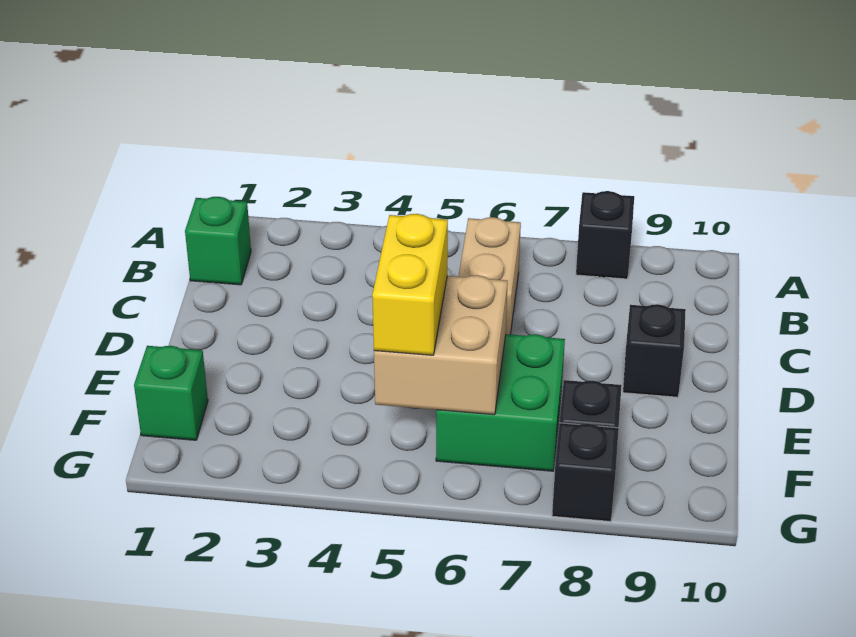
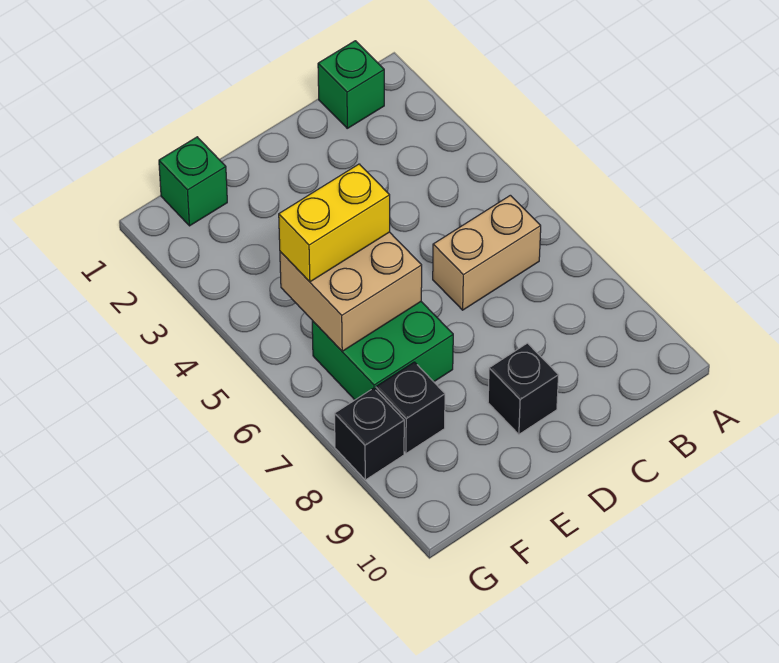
black brick A8 level 1 -> none

